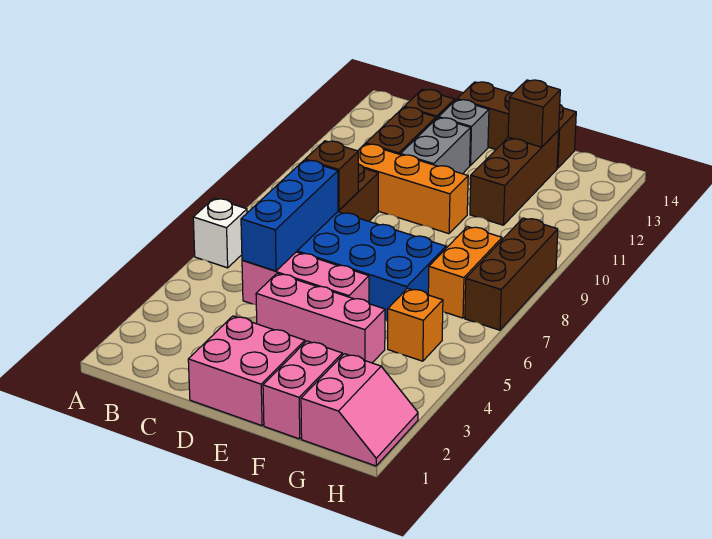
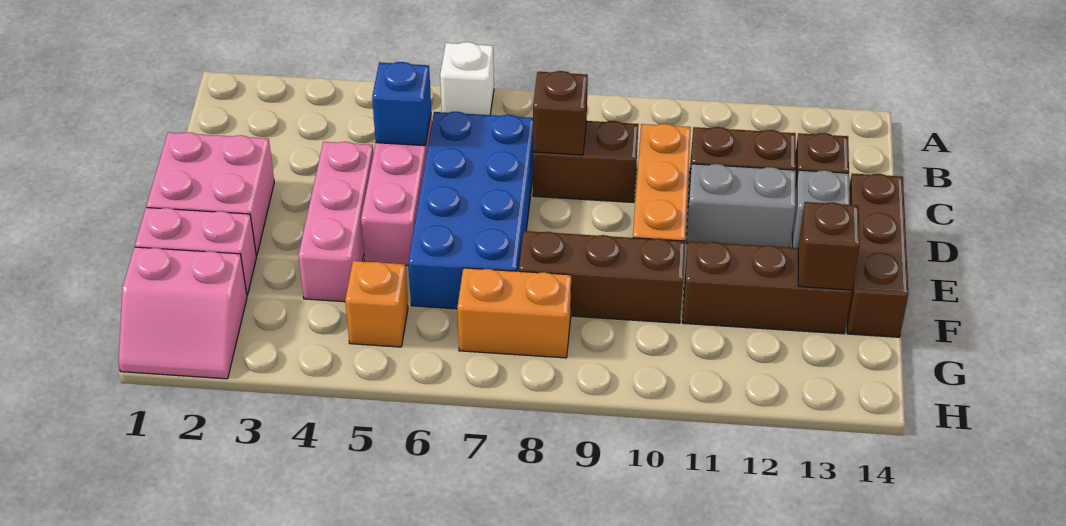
blue brick C5:C7 level 2 -> blue brick C5 level 2
brown brick H7:H9 level 1 -> brown brick F8:F10 level 1

